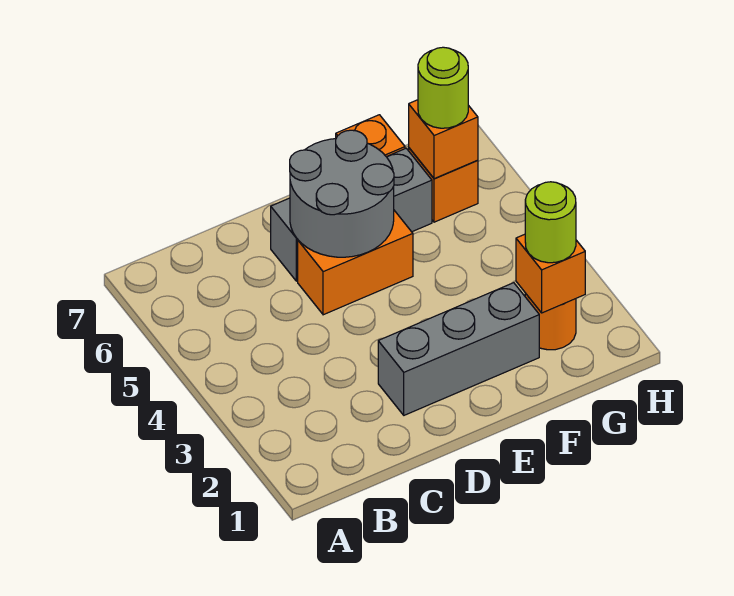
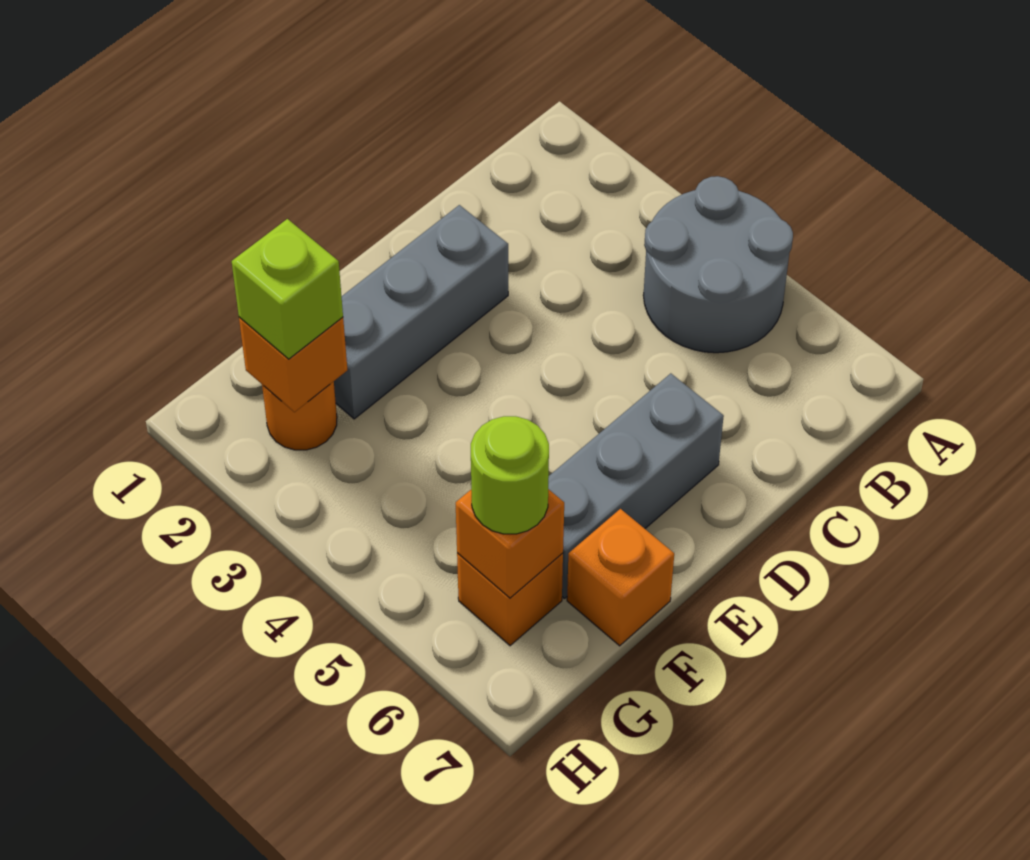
orange brick D5:E5 level 1 -> none
grey round brick D5:E6 level 2 -> grey round brick A4:B5 level 1
lime round brick G2 level 3 -> lime brick G2 level 3

